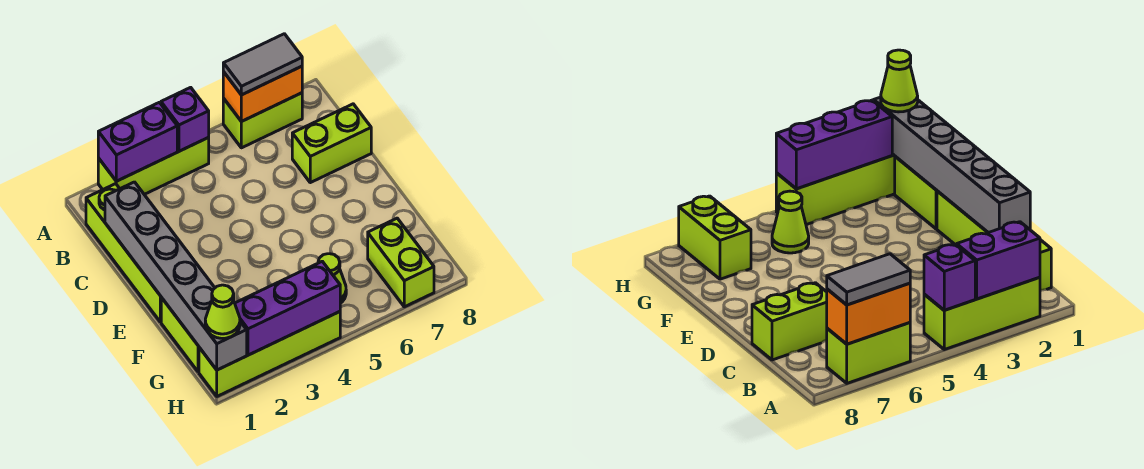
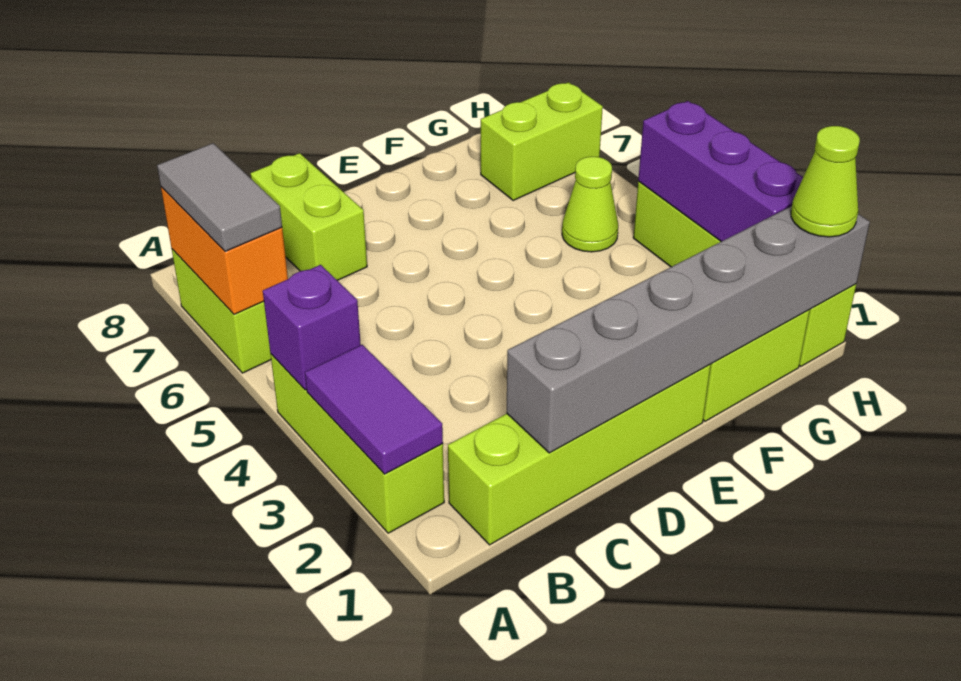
purple brick A2:A3 level 2 -> purple tile A2:A3 level 2

